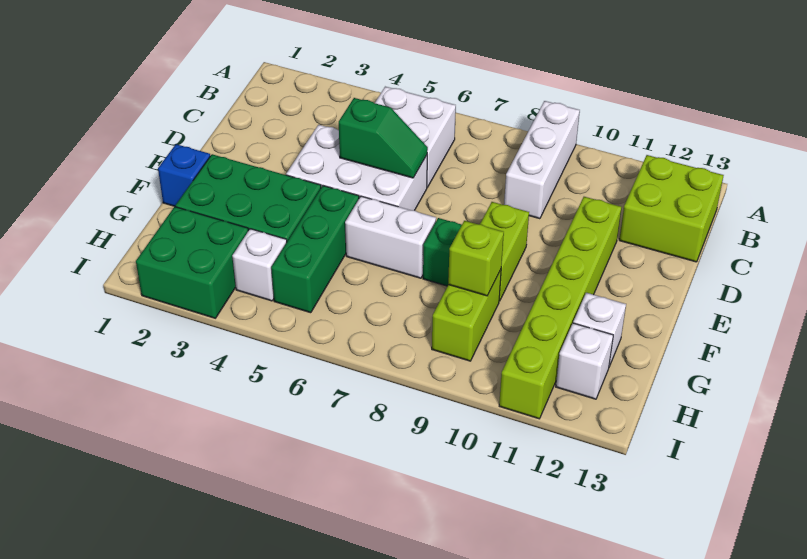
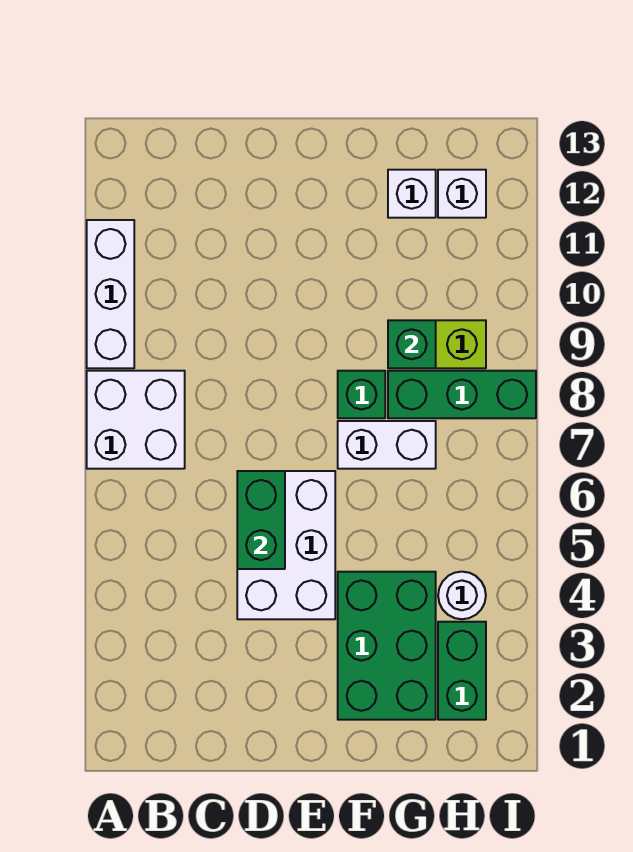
white brick A9:C9 level 1 -> white brick A9:A11 level 1
white brick B5:C6 level 1 -> white brick A7:B8 level 1
lime brick B12:C13 level 1 -> none
green slope D5:D6 level 2 top 5 -> green brick D5:D6 level 2
lime brick D11:I11 level 1 -> none
lime brick E9:F9 level 1 -> none
blue brick F1 level 1 -> none
green brick F5:H5 level 1 -> green brick G8:I8 level 1
white brick F6:F7 level 1 -> white brick F7:G7 level 1
lime brick G9 level 2 -> green brick G9 level 2
green brick H2:I3 level 1 -> green brick H2:H3 level 1
white brick H4 level 1 -> white round brick H4 level 1

